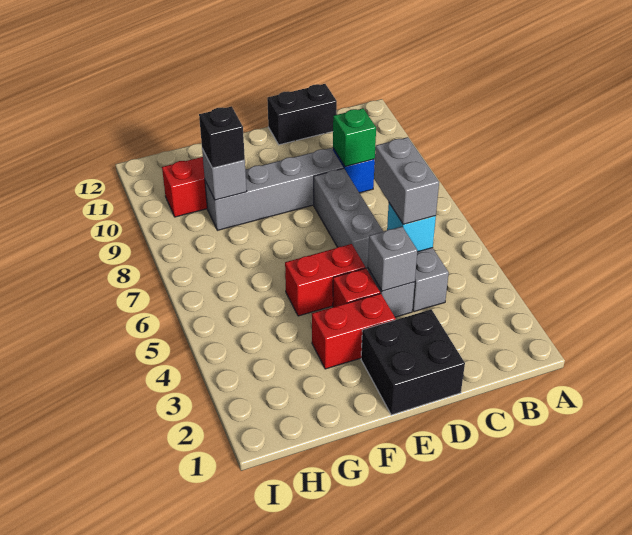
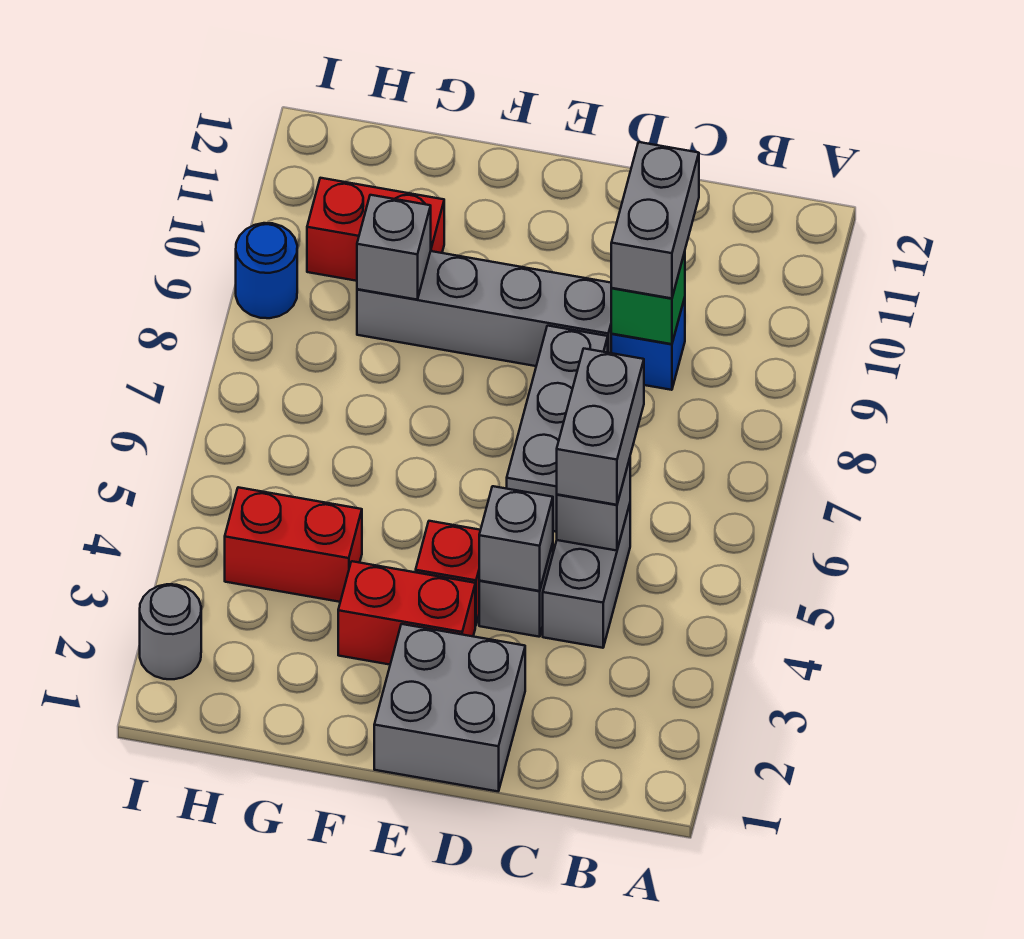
cyan brick C5 level 2 -> grey brick C5 level 2
none -> grey brick C9:C10 level 3
black brick C12:D12 level 1 -> none
black brick D1:E2 level 1 -> grey brick D1:E2 level 1
red brick E5:F5 level 1 -> red brick G4:H4 level 1
black brick G9 level 3 -> none
none -> grey round brick I2 level 1
none -> blue round brick I9 level 1

